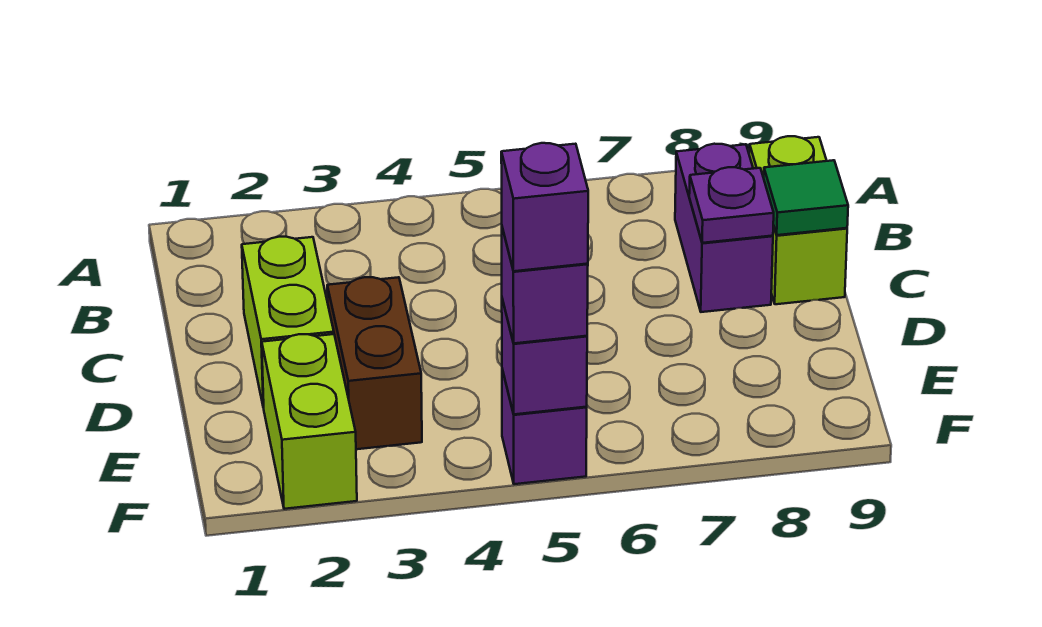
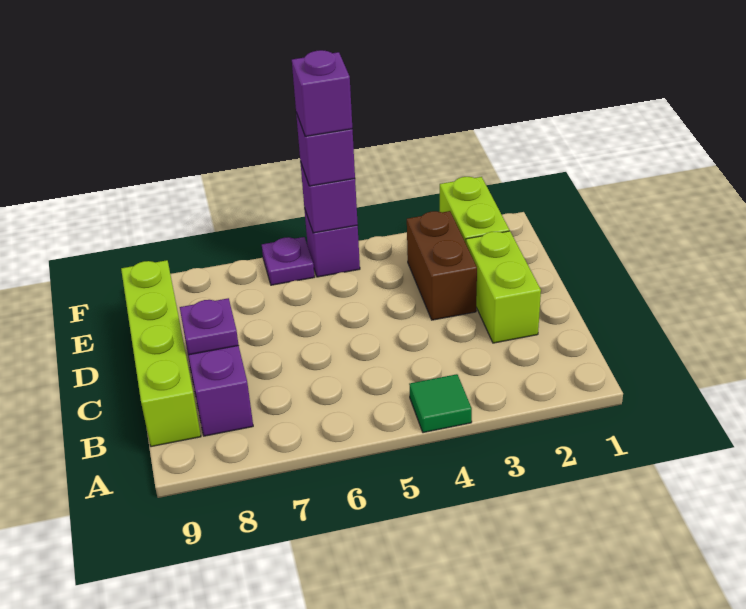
lime brick B9:C9 level 1 -> lime brick B9:E9 level 1
green tile C9 level 2 -> green tile A4 level 1
none -> purple plate F6 level 1

